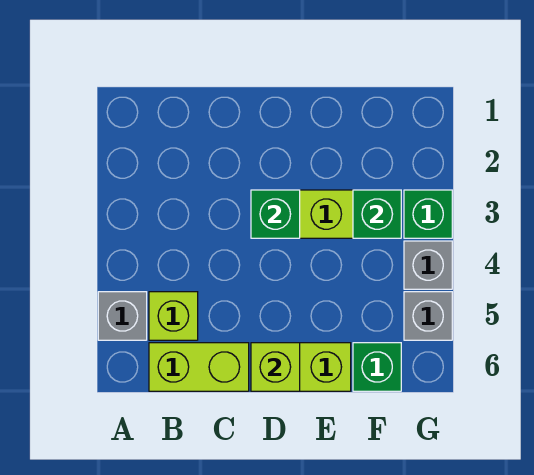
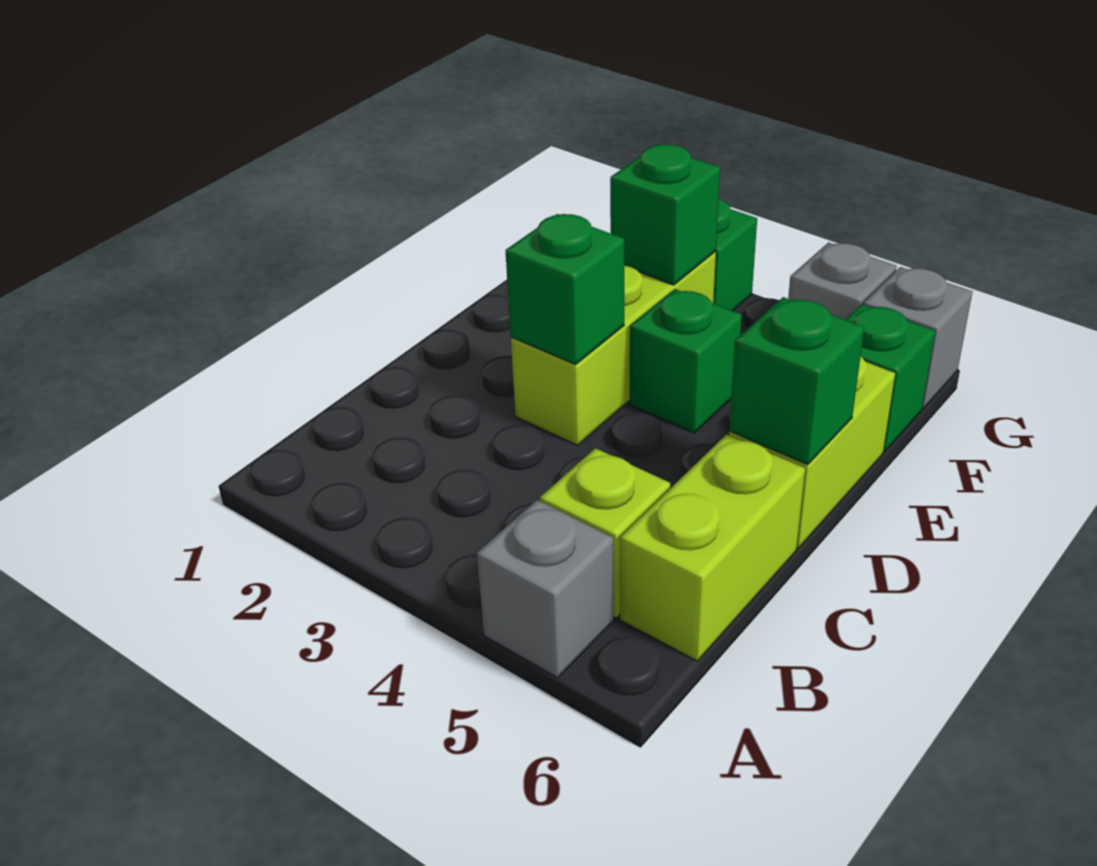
lime brick D6 level 2 -> green brick D6 level 2
none -> green brick E4 level 1
grey brick G4 level 1 -> grey brick G6 level 1

